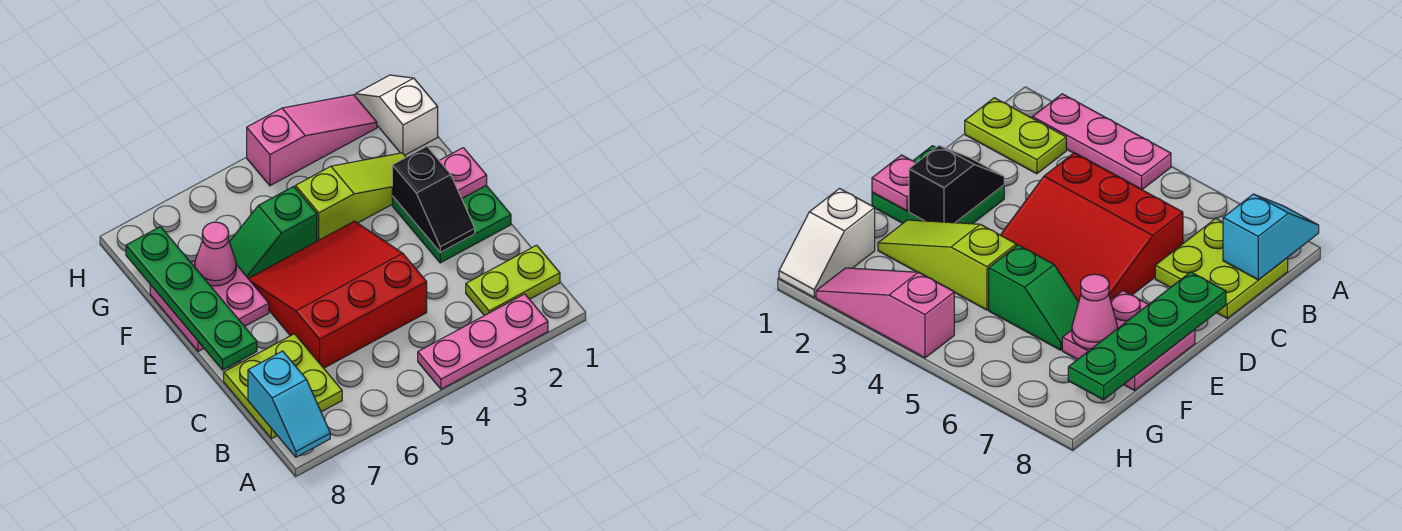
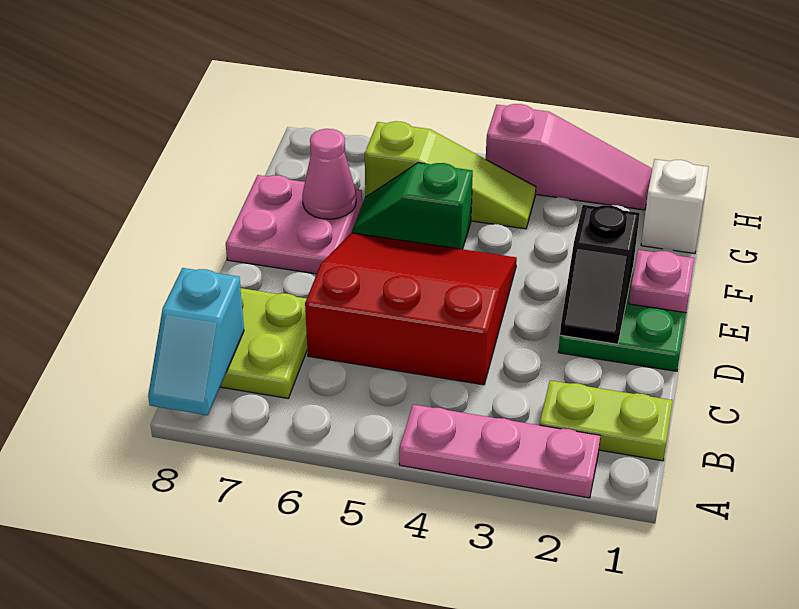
green plate D8:G8 level 2 -> none
lime slope F2:F4 level 1 top 4 -> lime slope G4:G6 level 1 top 6

